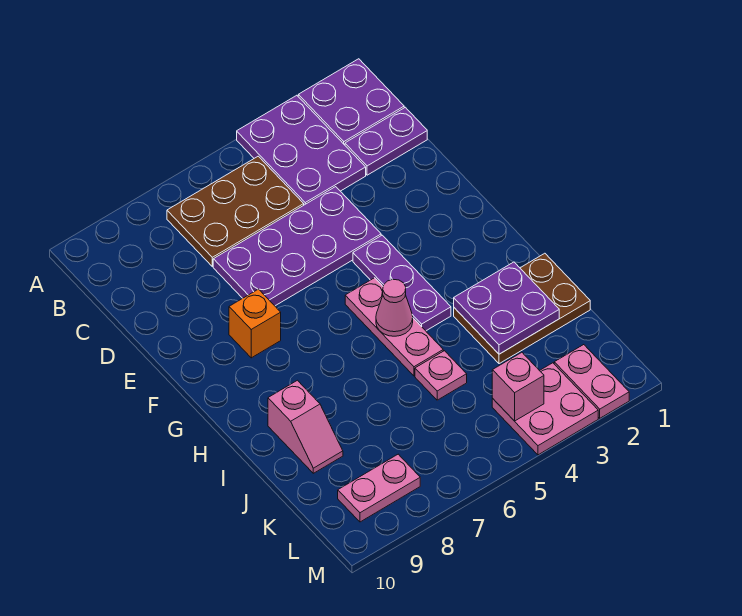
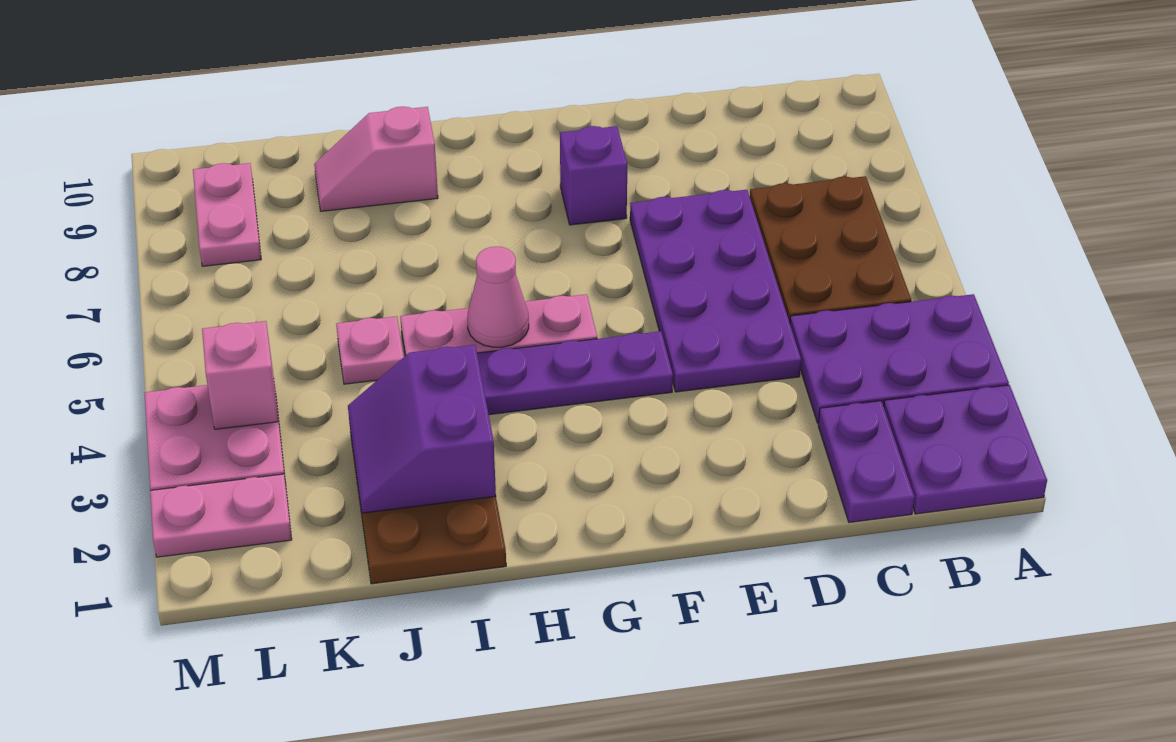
orange brick F8 level 1 -> purple brick F8 level 1
purple plate I2:J3 level 2 -> purple slope I2:J3 level 2 top I

